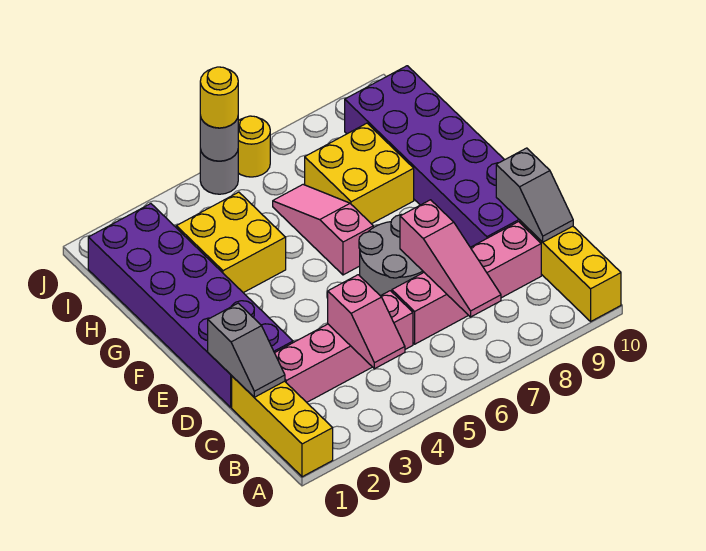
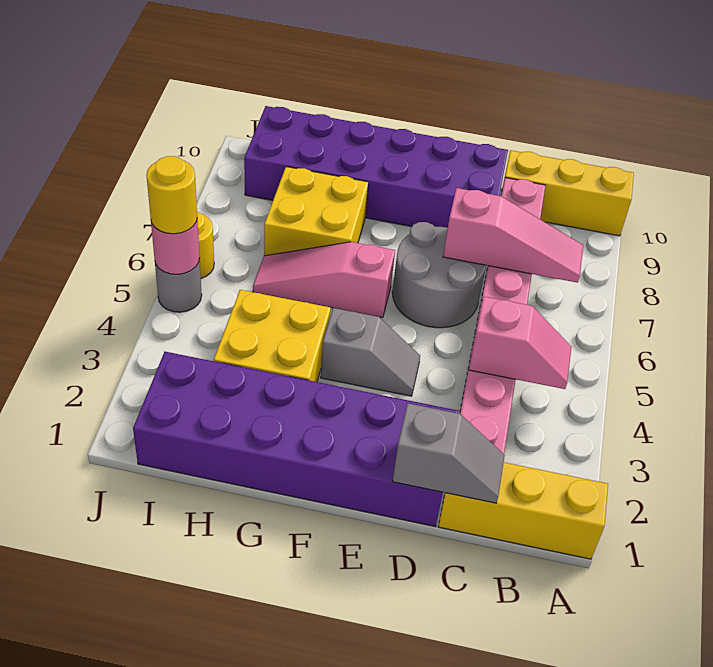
grey slope C10:D10 level 2 top D -> grey slope E4:F4 level 1 top F
grey round brick J5 level 2 -> pink round brick J5 level 2

